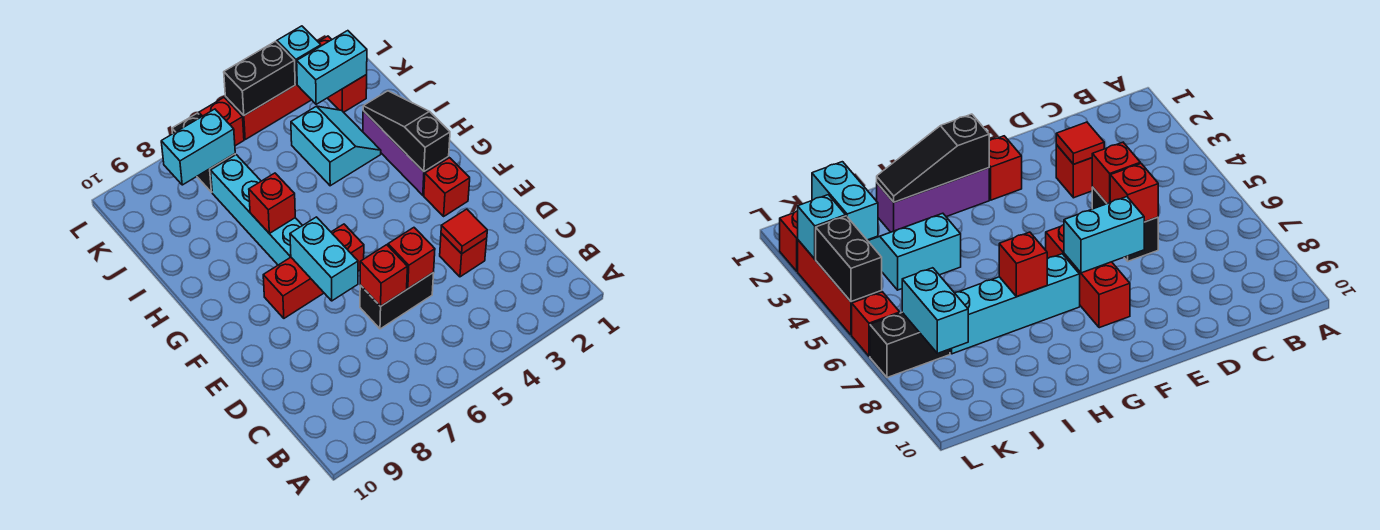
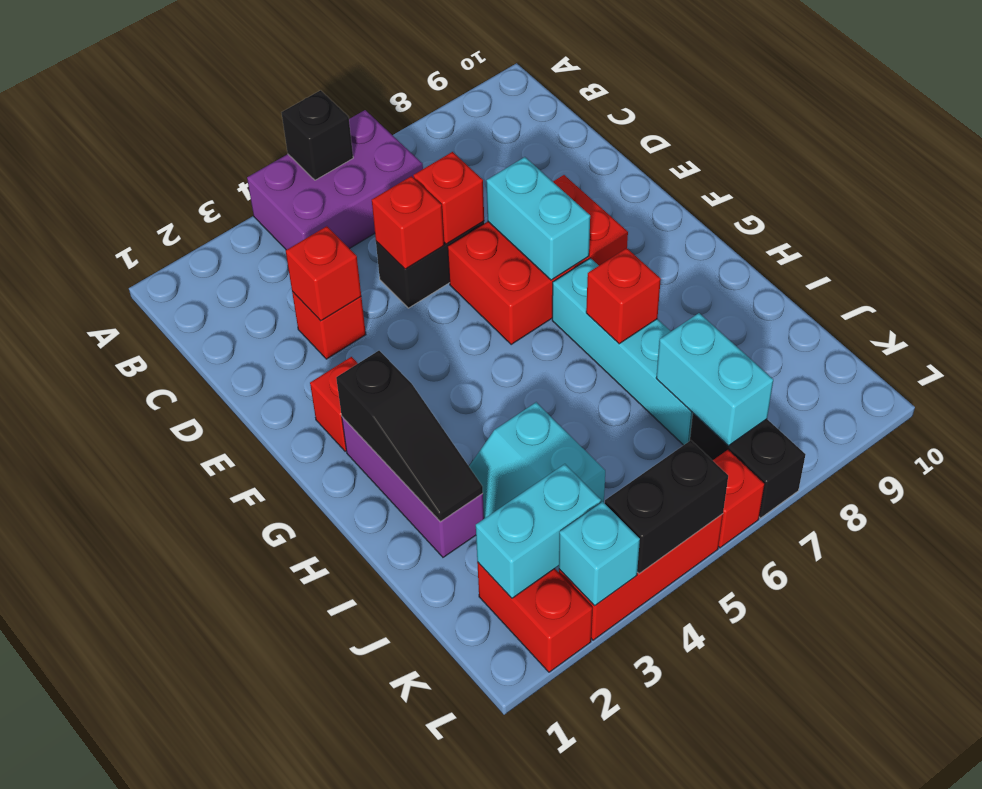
none -> purple brick A4:B6 level 1
none -> black brick A5 level 2
red tile D3 level 2 -> red brick D3 level 2
red brick F6:F8 level 1 -> red brick E6:F8 level 1
cyan brick K7:K8 level 2 -> cyan brick J7:K7 level 2

